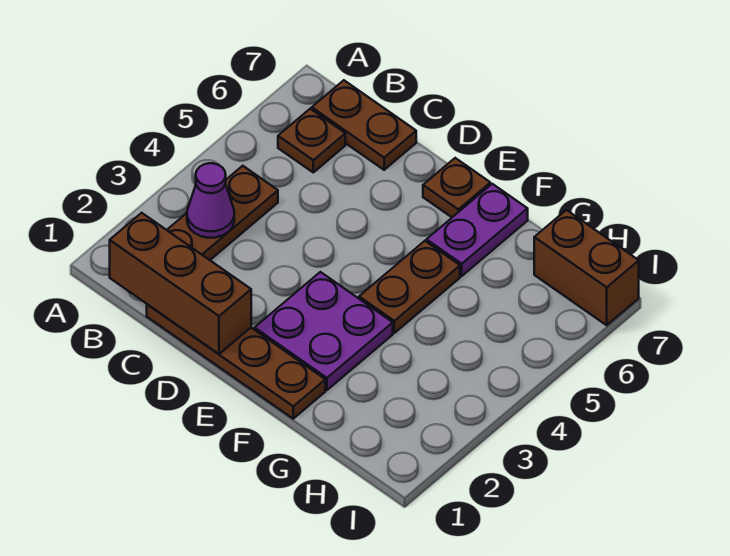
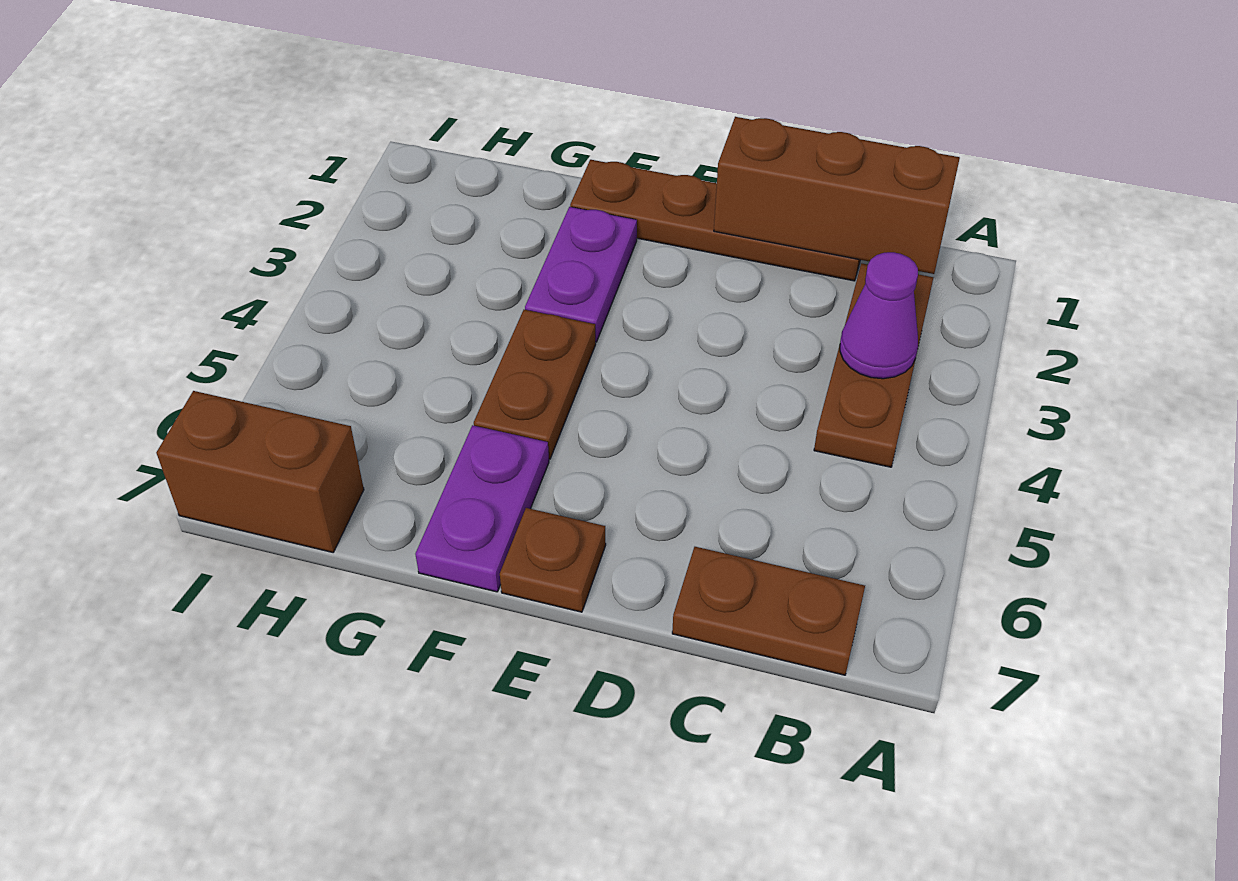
brown plate B6 level 1 -> none
purple plate E2:F3 level 1 -> purple plate F2:F3 level 1

